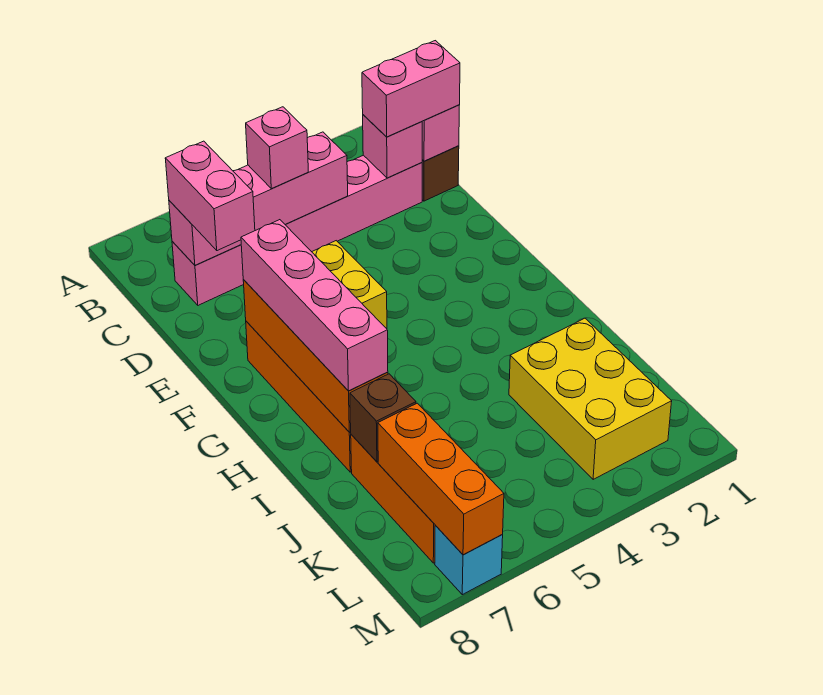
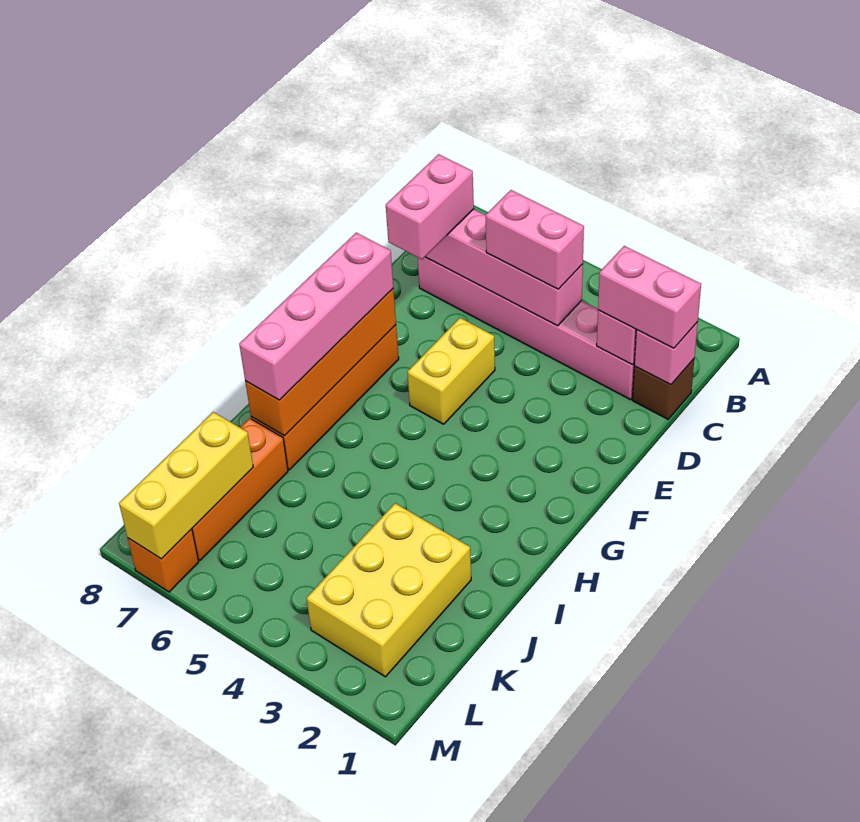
pink brick C5 level 3 -> pink brick C4:C5 level 3
brown brick J7 level 2 -> none
orange brick K7:M7 level 2 -> yellow brick K7:M7 level 2
cyan brick M7 level 1 -> orange brick M7 level 1

